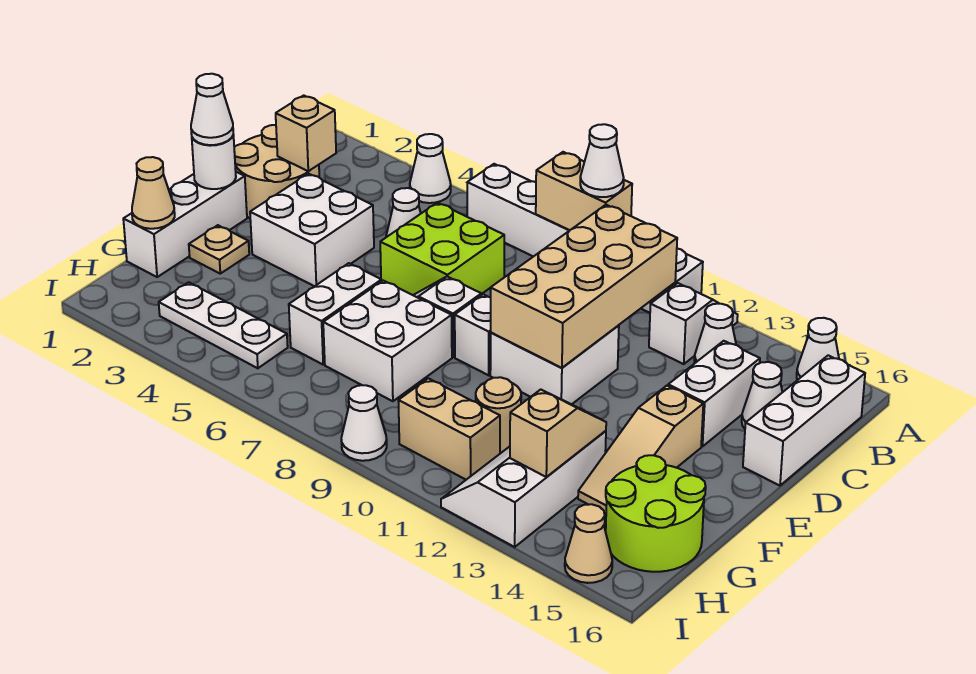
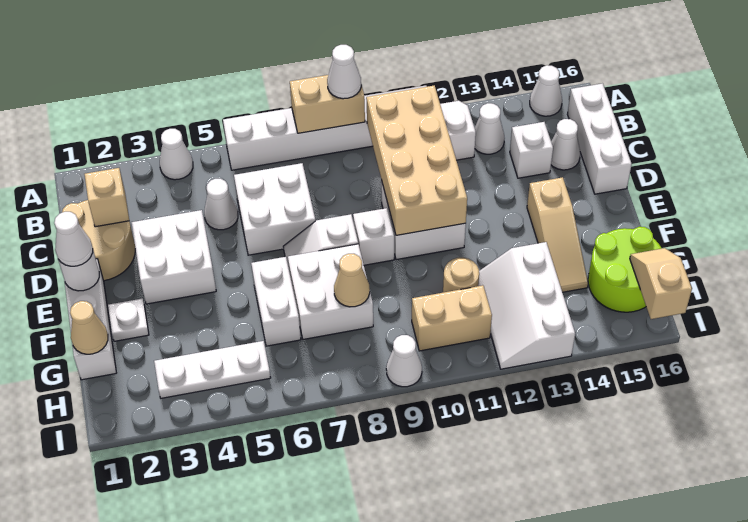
lime brick C6:D7 level 1 -> white brick C6:D7 level 1
white brick C14:D14 level 1 -> white brick C14 level 1
tan plate F2 level 1 -> white plate F2 level 1
tan slope G13:H13 level 2 top H -> tan slope H16:I16 level 2 top I
tan cone I15 level 1 -> tan cone G8 level 2

